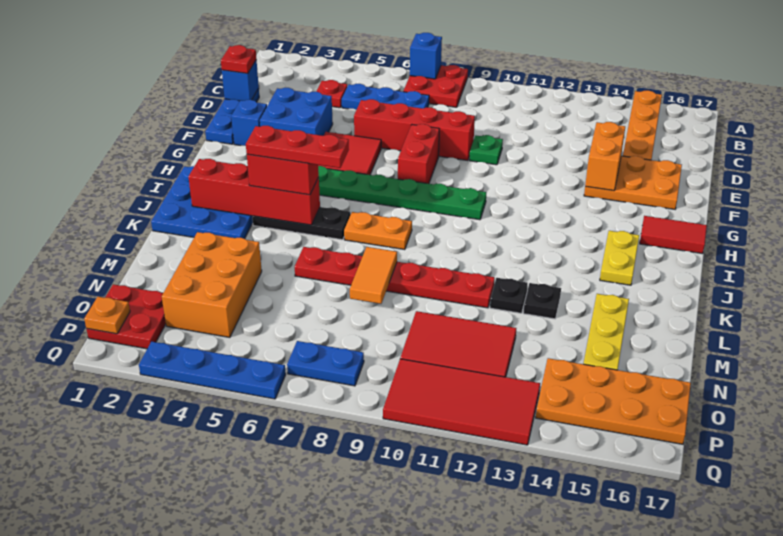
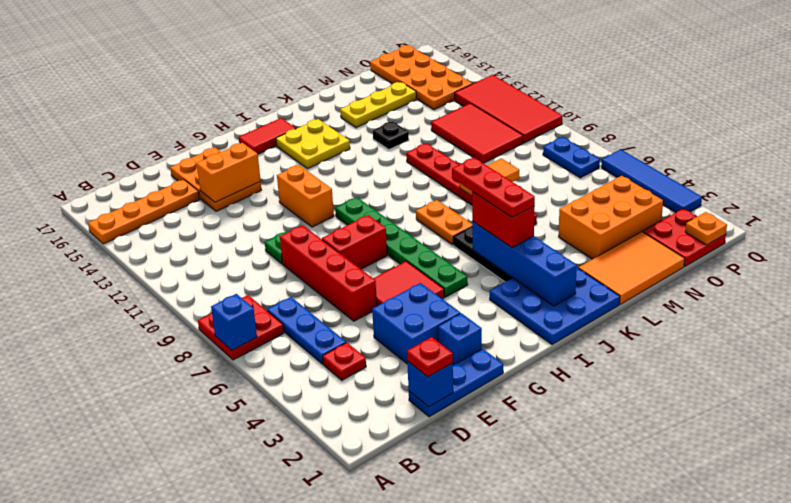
none -> orange brick G11:G12 level 1
red tile H16:H17 level 1 -> red tile H16:I16 level 1
yellow plate I15:J15 level 1 -> yellow plate I14:J15 level 1
red brick J2:J5 level 2 -> blue brick J2:J5 level 2
none -> orange tile L1:N2 level 1
black plate L12 level 1 -> none
blue plate Q3:Q6 level 1 -> blue tile Q3:Q6 level 1

